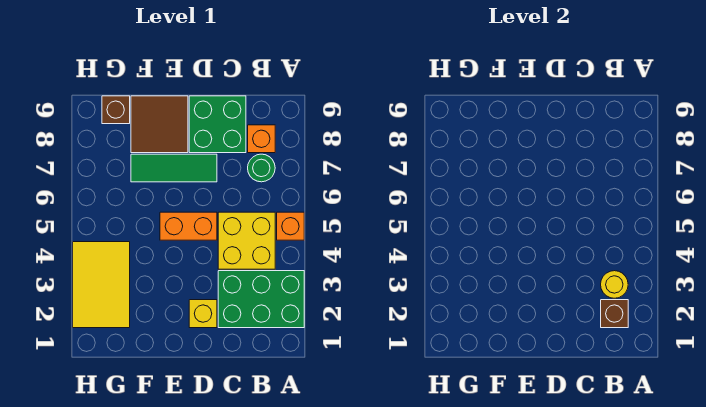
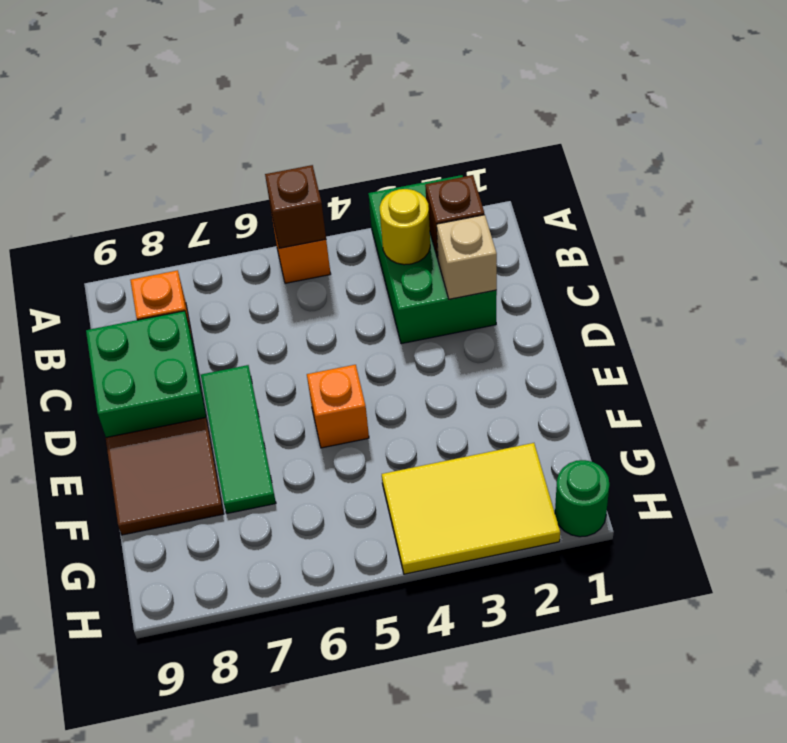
yellow brick B4:C5 level 1 -> none
green round brick B7 level 1 -> green round brick H1 level 1
none -> tan brick C2 level 2
yellow brick D2 level 1 -> none
orange brick D5:E5 level 1 -> orange brick E5 level 1
brown brick G9 level 1 -> brown brick A5 level 2

